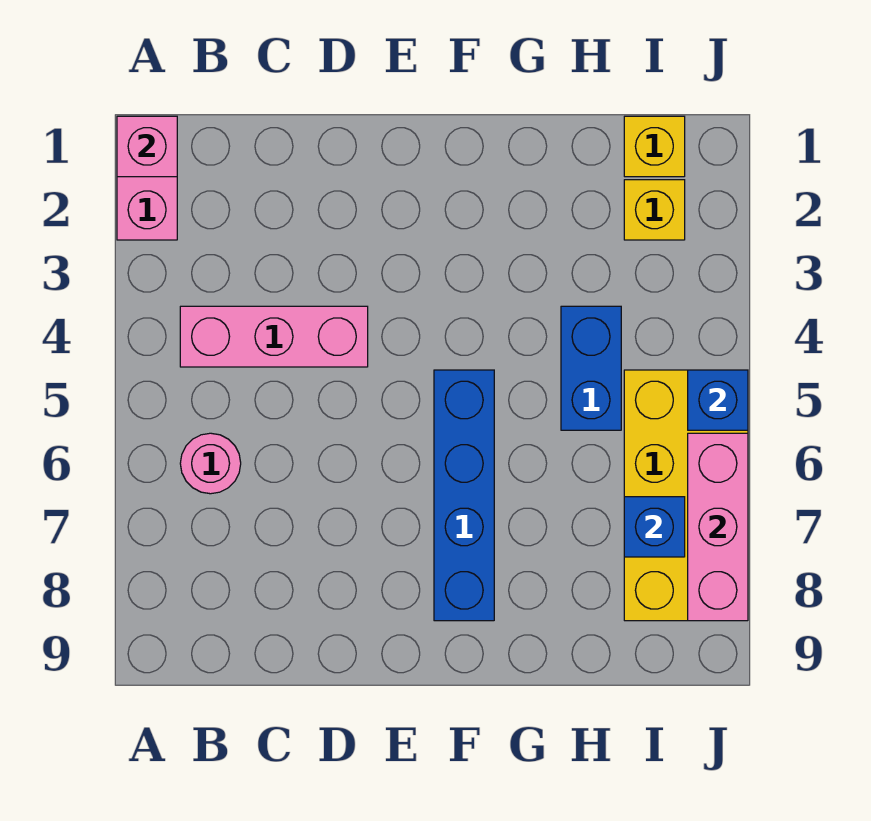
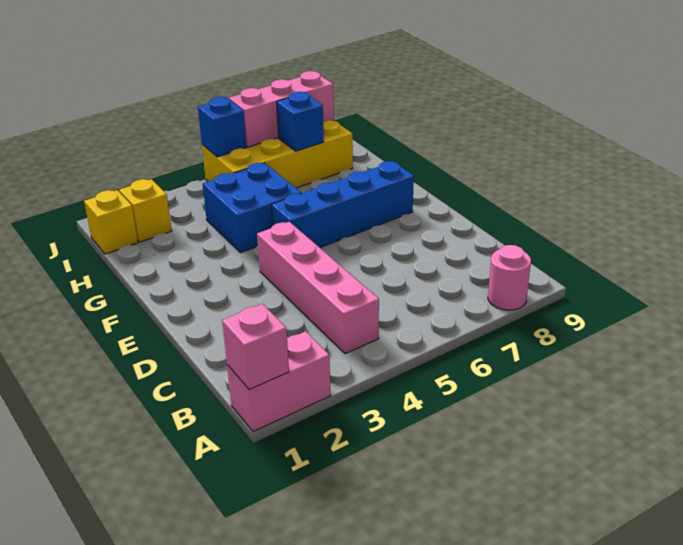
pink brick B4:D4 level 1 -> pink brick B4:E4 level 1
pink round brick B6 level 1 -> pink round brick A8 level 1
blue brick H4:H5 level 1 -> blue brick G4:H5 level 1

